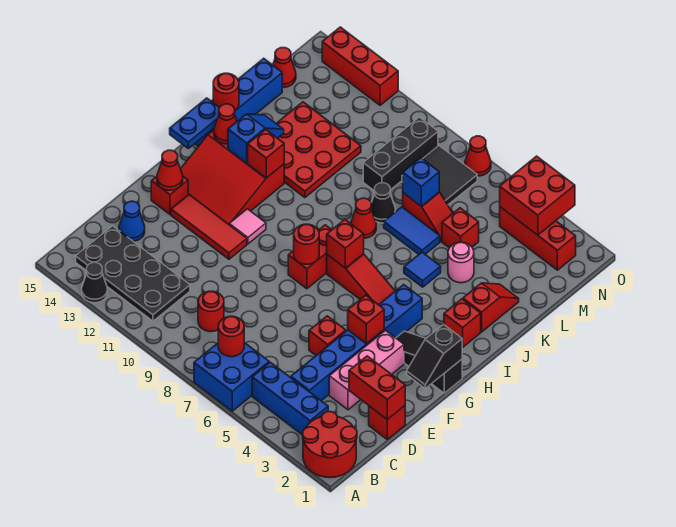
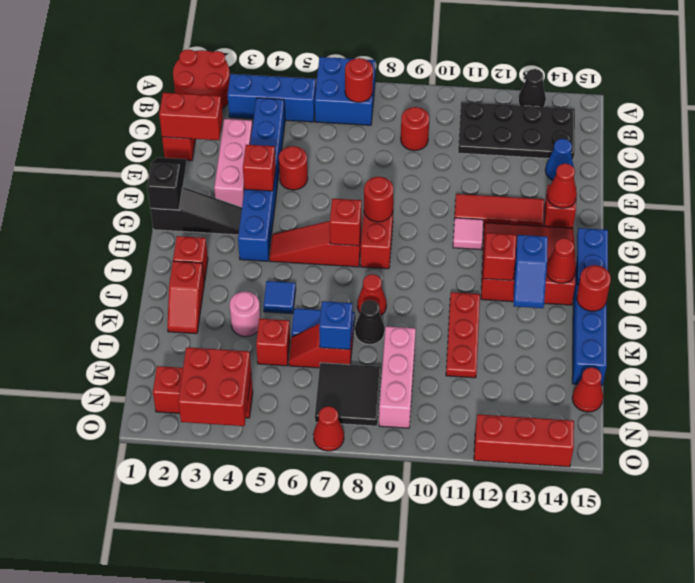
red brick E5 level 1 -> red round brick E5 level 1
red plate J11:L13 level 1 -> red plate J11:L11 level 1
black brick L9:N9 level 1 -> pink brick L9:N9 level 1

